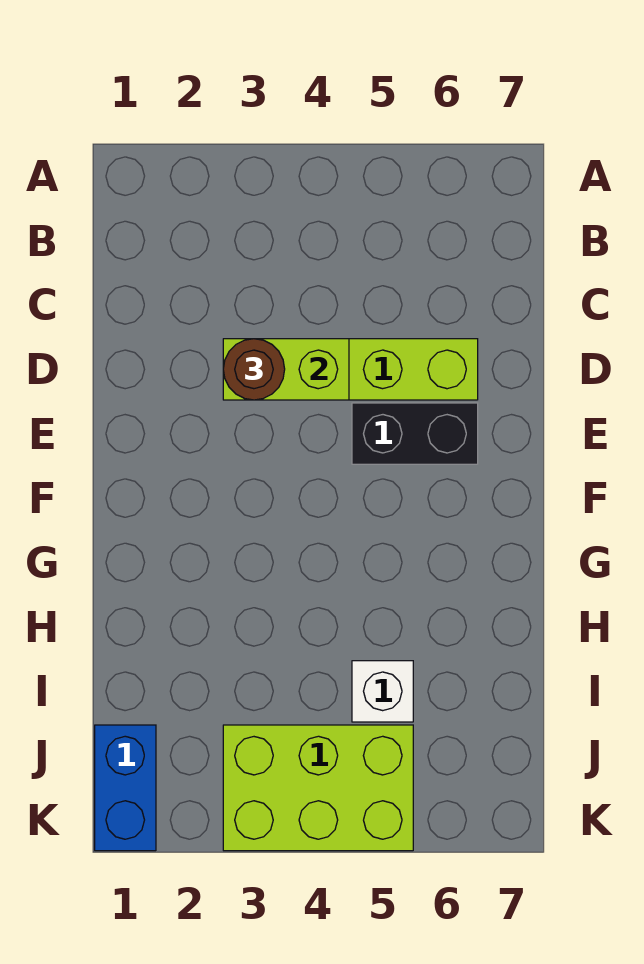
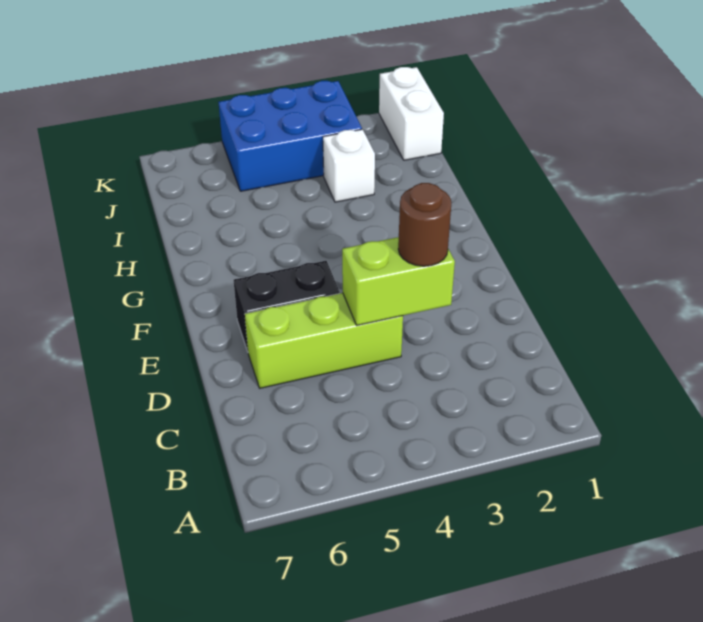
white brick I5 level 1 -> white brick I3 level 1
blue brick J1:K1 level 1 -> white brick J1:K1 level 1
lime brick J3:K5 level 1 -> blue brick J3:K5 level 1

